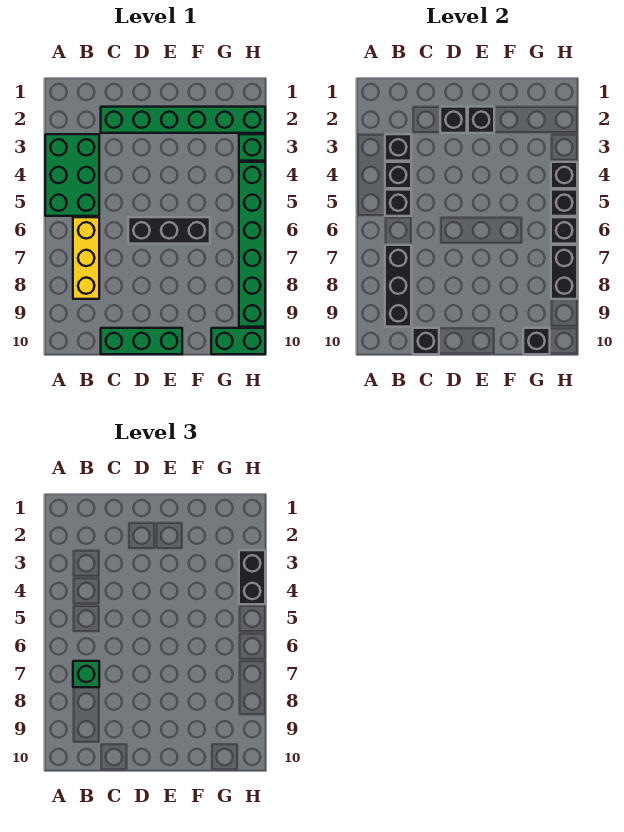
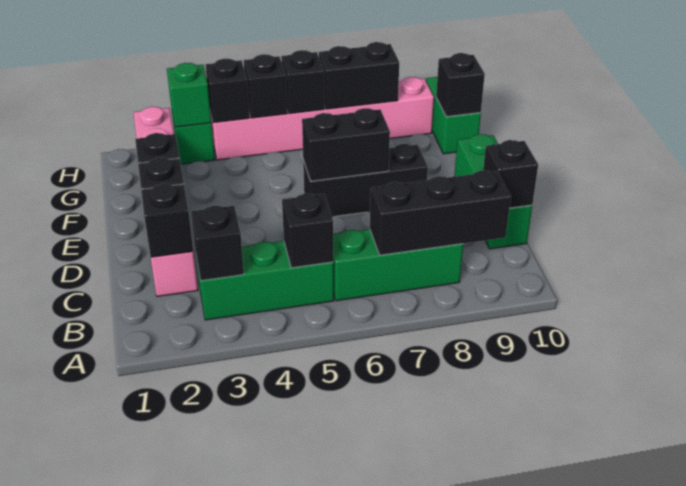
green brick A3:B5 level 1 -> green brick B3:B5 level 1
black brick B4 level 2 -> black brick C2 level 2
yellow brick B6:B8 level 1 -> green brick B6:B8 level 1
green brick B7 level 3 -> green brick H3 level 2
green brick C2:H2 level 1 -> pink brick C2:H2 level 1
black brick D6:F6 level 1 -> black brick E6:E8 level 1
black brick H3:H4 level 3 -> black brick E6:E7 level 2
green brick H4:H9 level 1 -> pink brick H4:H9 level 1

